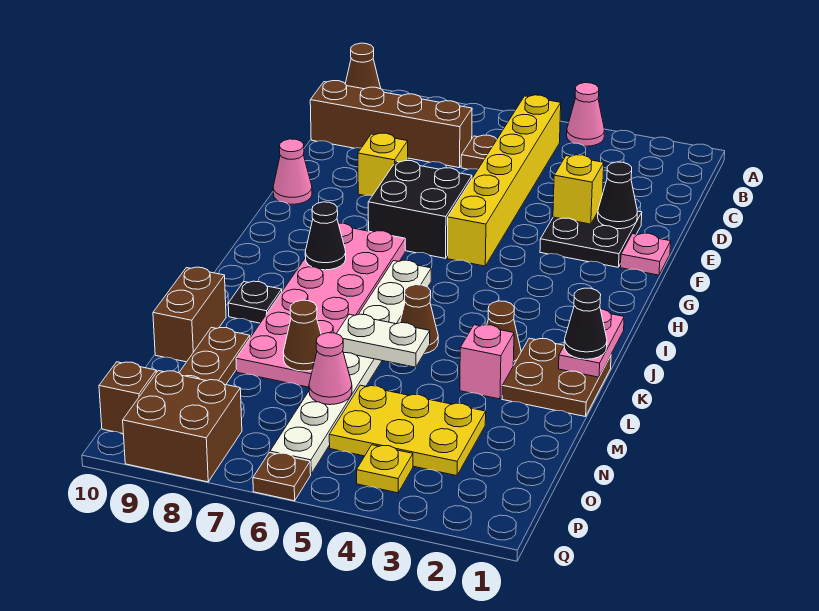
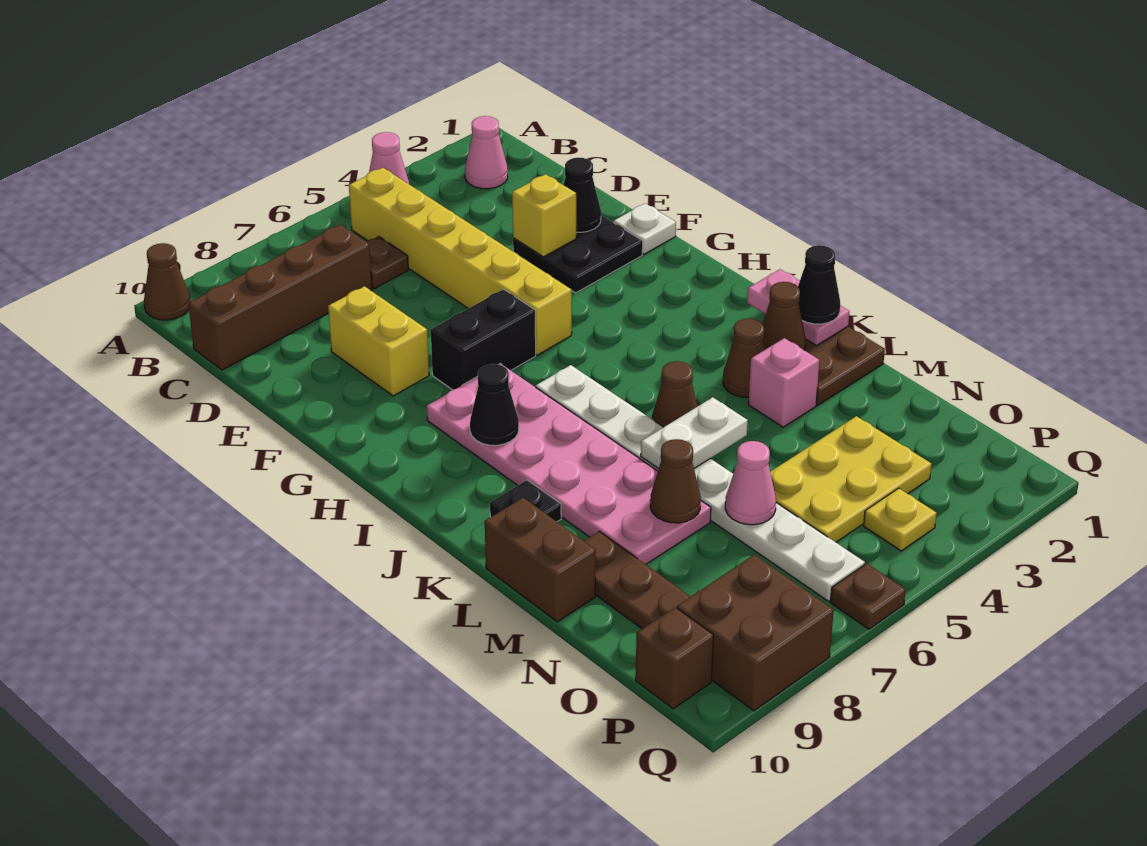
yellow brick E8 level 1 -> yellow brick E8:F8 level 1
pink plate F1 level 1 -> white plate F1 level 1
black brick F6:G7 level 1 -> black brick G6:G7 level 1
pink cone F10 level 1 -> pink cone B2 level 1
none -> brown cone K2 level 2

